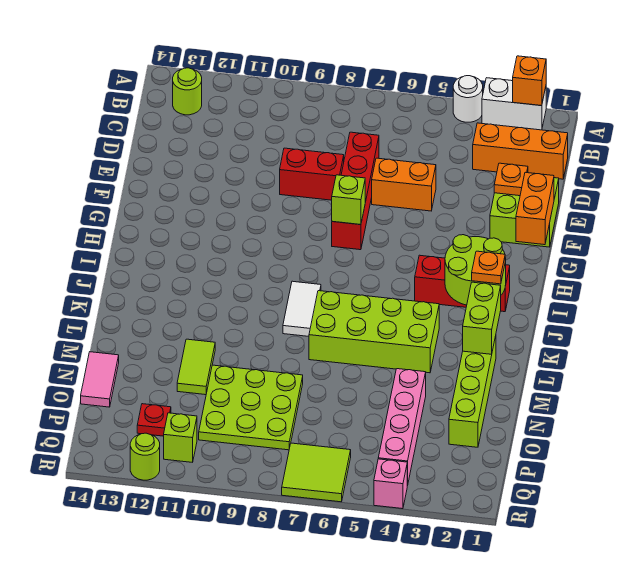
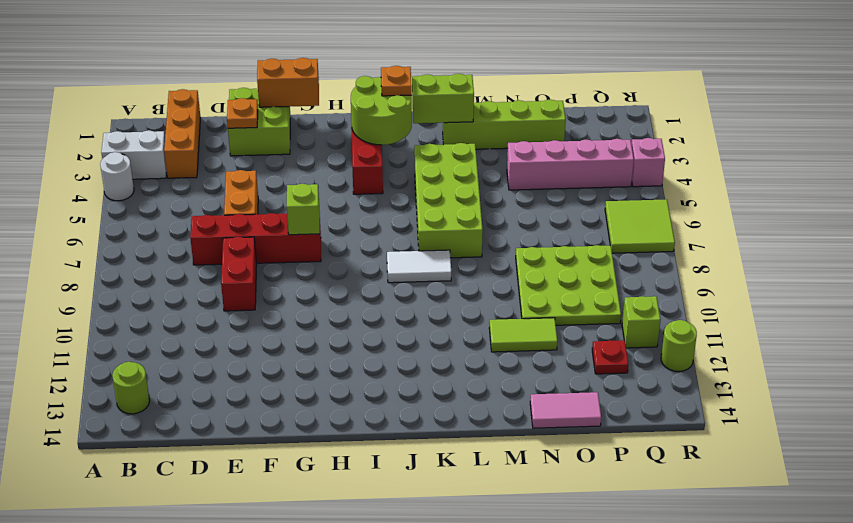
white brick A2:A3 level 1 -> white brick A3:B3 level 1
orange brick A2 level 2 -> none

